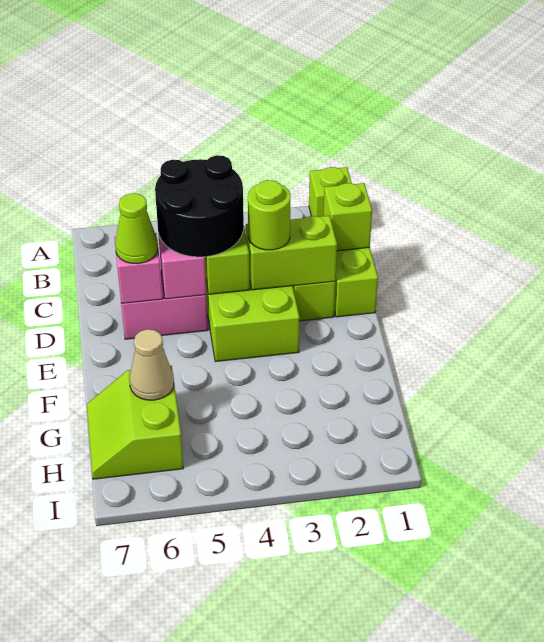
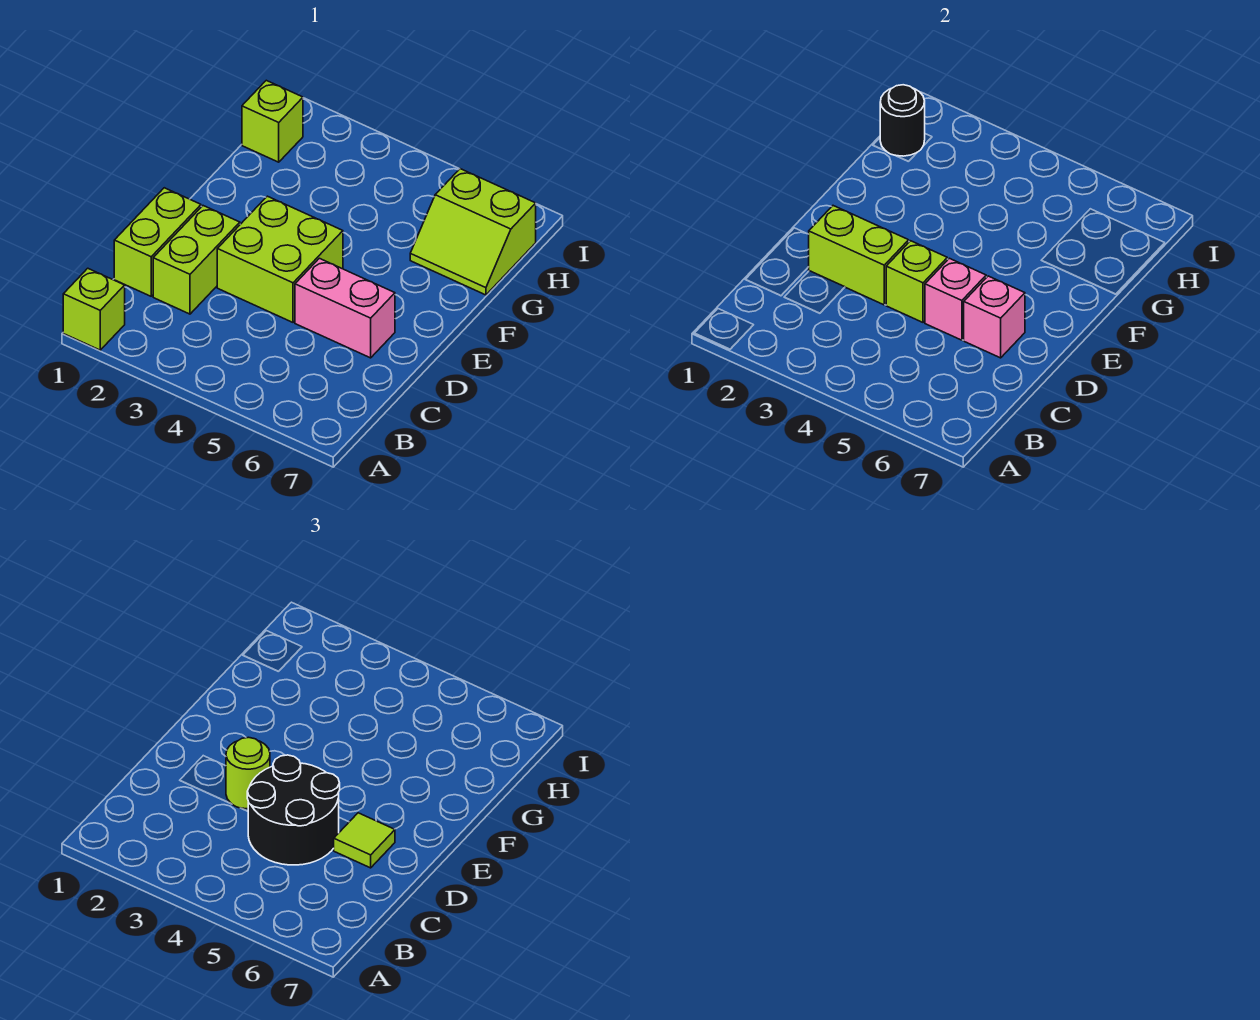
lime brick C1 level 2 -> lime brick H1 level 1
lime cone D6 level 3 -> lime tile D6 level 3
lime slope G6:H7 level 1 top 6 -> lime slope G6:H7 level 1 top H
tan cone G6 level 2 -> none
none -> black round brick H1 level 2

